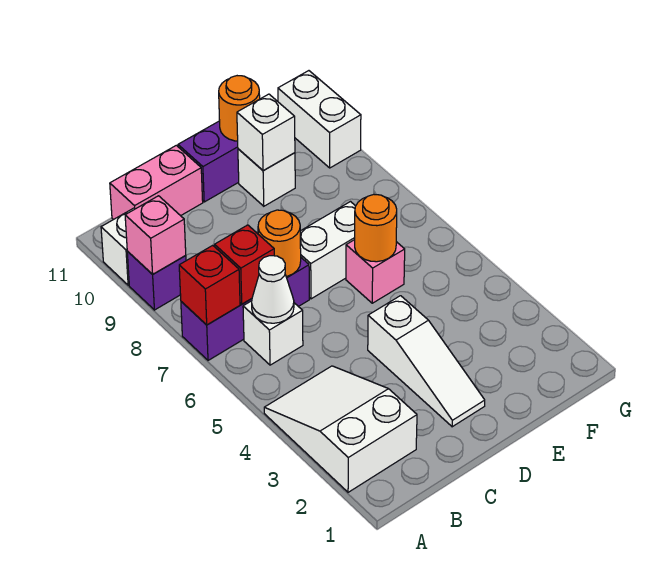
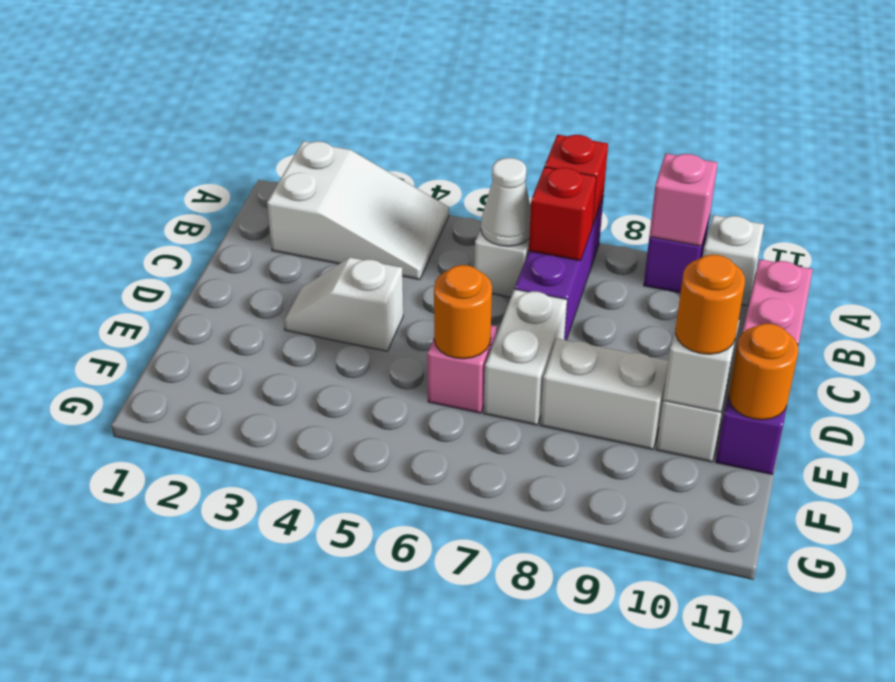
orange round brick C7 level 2 -> orange round brick E10 level 3
white slope D2:D4 level 1 top 4 -> white slope D3:D4 level 1 top 4
white brick G10:G11 level 1 -> white brick E8:E9 level 1

